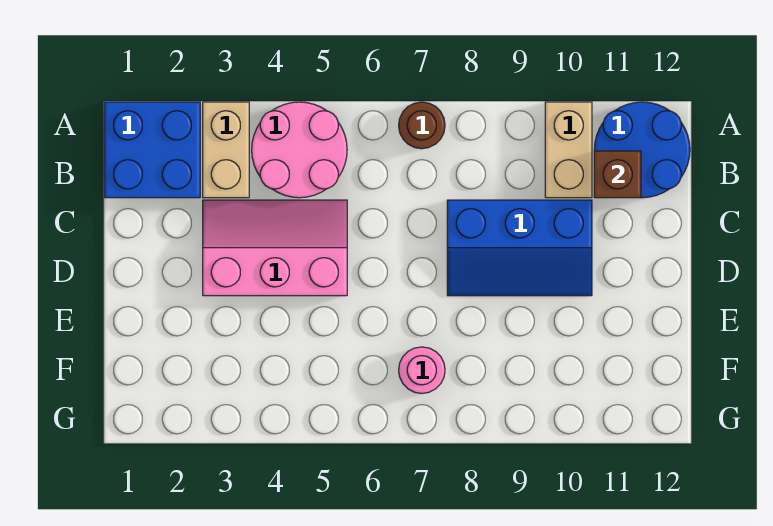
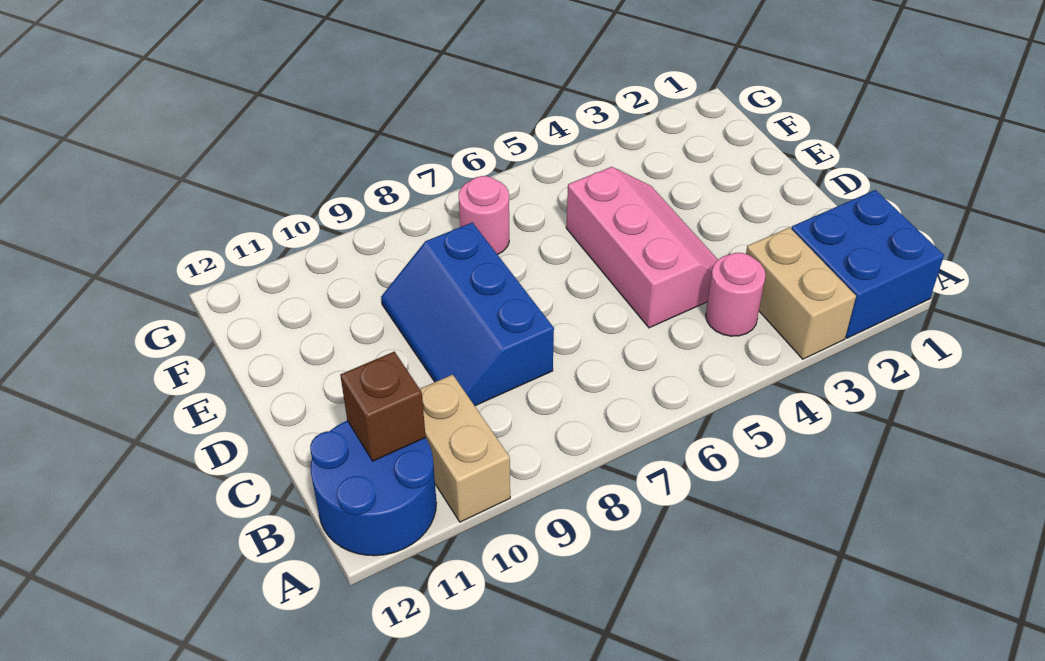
pink round brick A4:B5 level 1 -> pink round brick B4 level 1
brown round brick A7 level 1 -> none
pink slope C3:D5 level 1 top D -> pink slope C4:E5 level 1 top 5
blue slope C8:D10 level 1 top C -> blue slope C8:E9 level 1 top 8

